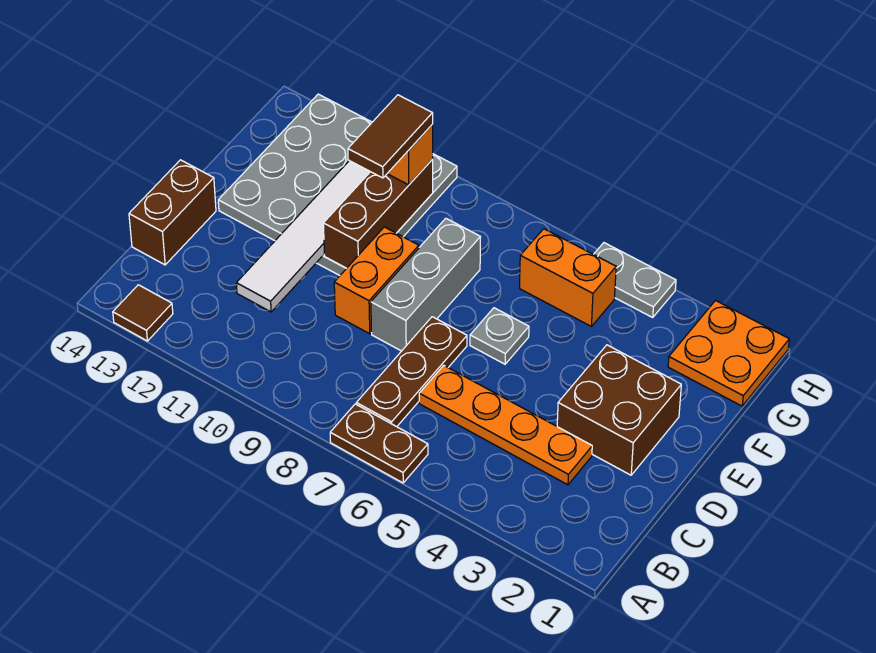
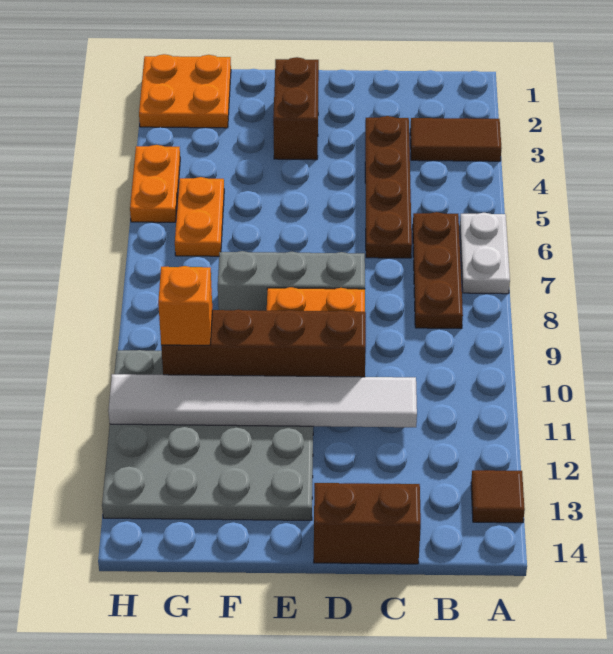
brown plate A6:A7 level 1 -> white plate A6:A7 level 1
brown plate B7:D7 level 1 -> brown plate B6:B8 level 1
orange plate C3:C6 level 1 -> brown plate C3:C6 level 1
brown brick D2:E3 level 1 -> brown brick E2:E3 level 1
grey plate E6 level 1 -> none
brown brick E10:G10 level 2 -> brown brick D10:G10 level 2
brown tile F10:G10 level 4 -> brown tile A3:B3 level 1
orange brick G5:G6 level 1 -> orange plate G5:G6 level 1
grey plate H4:H5 level 1 -> orange plate H4:H5 level 1

